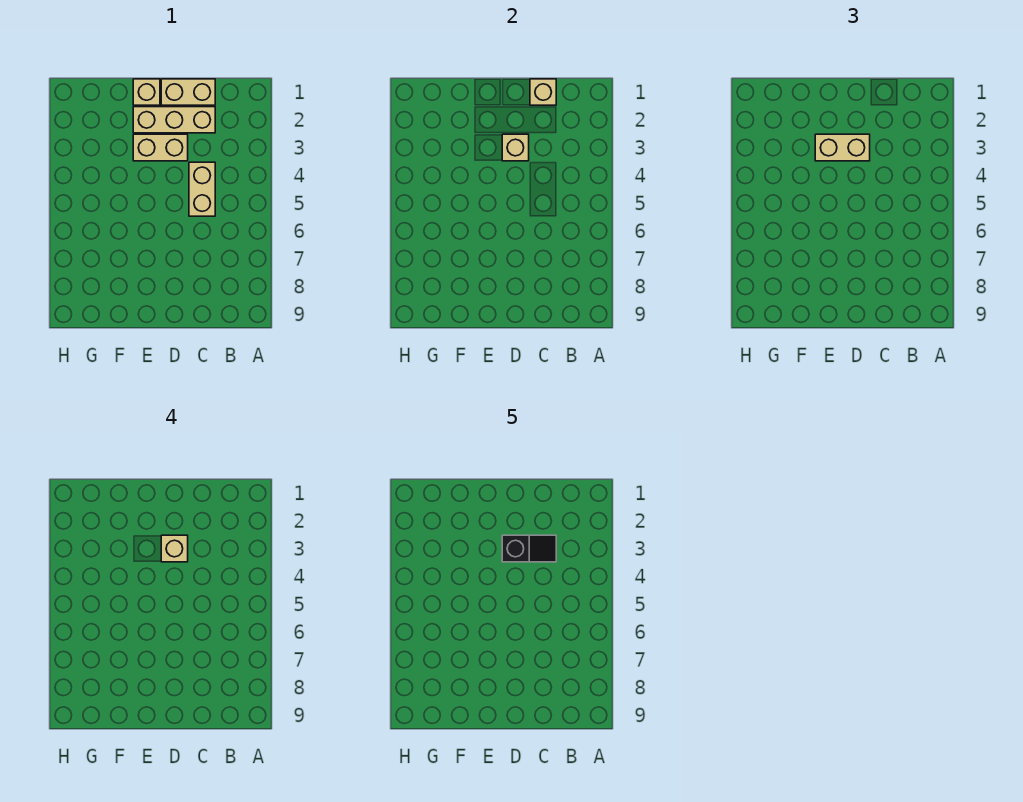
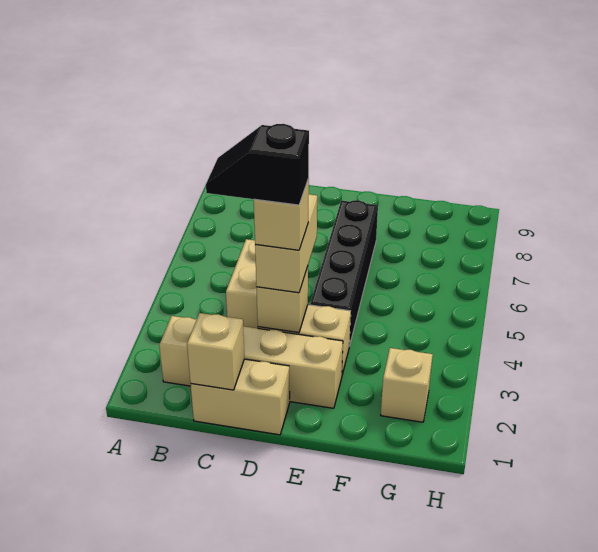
tan brick C2:E2 level 1 -> tan brick B2:E2 level 1
tan brick D3:E3 level 3 -> tan brick D3:D4 level 3
tan brick E1 level 1 -> tan brick G2 level 1
none -> black brick E4:E7 level 1

